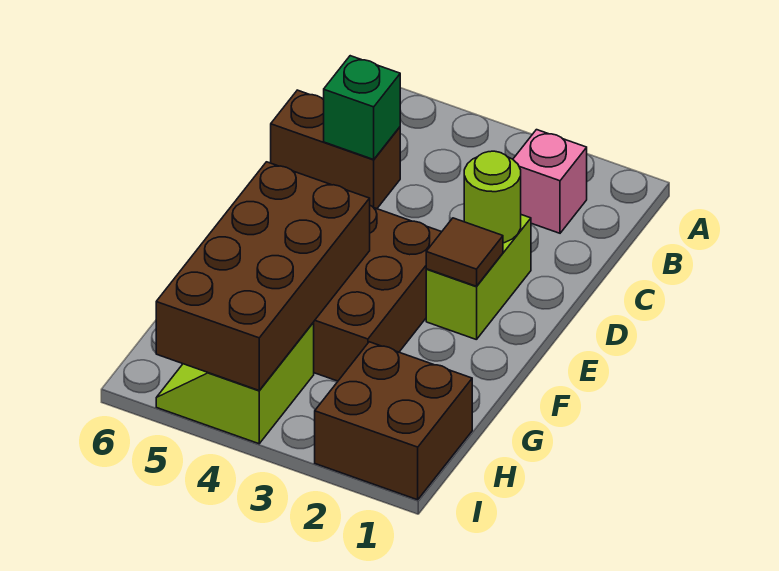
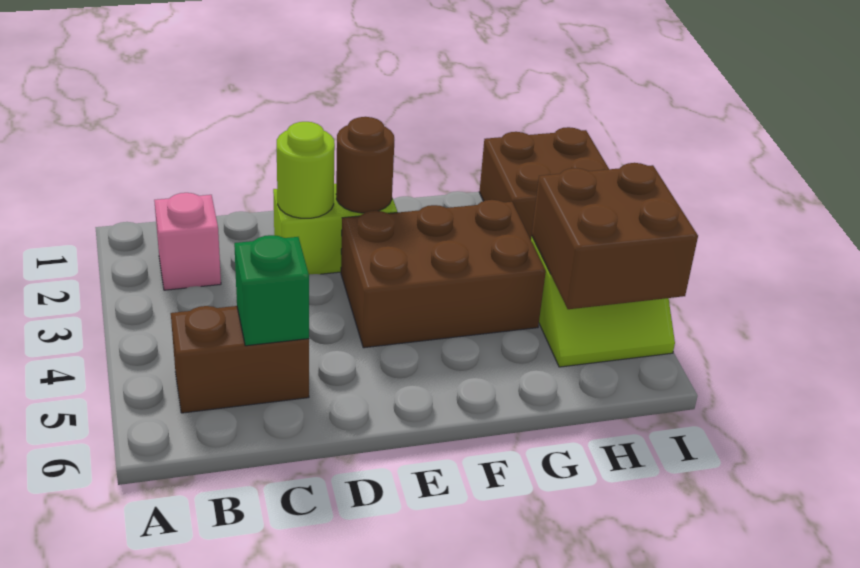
brown brick C5:C6 level 1 -> brown brick B5:C5 level 1
brown tile E2 level 2 -> brown round brick E2 level 2
brown brick F4:I5 level 2 -> brown brick H4:I5 level 2

